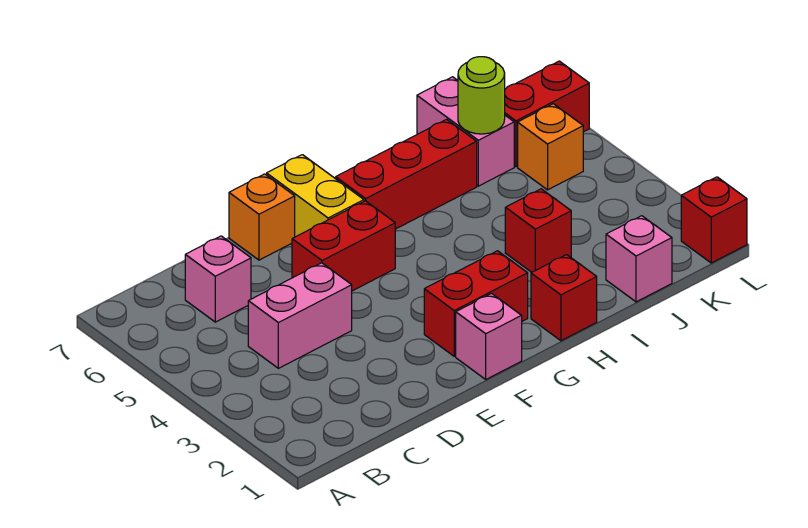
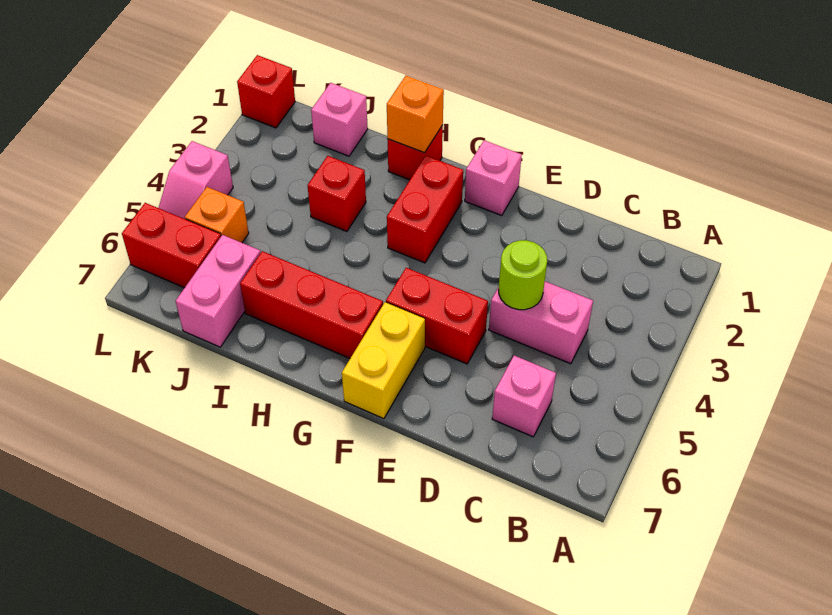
orange brick E7 level 1 -> orange brick H1 level 2
red brick F2:G2 level 1 -> red brick G2:G3 level 1
lime round brick J6 level 2 -> lime round brick D4 level 2
none -> pink slope L4:L5 level 1 top 4

